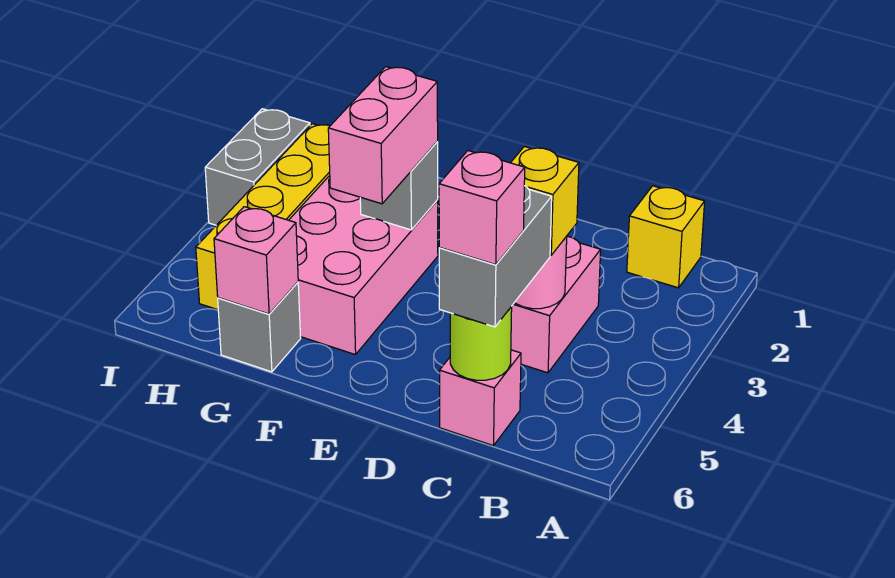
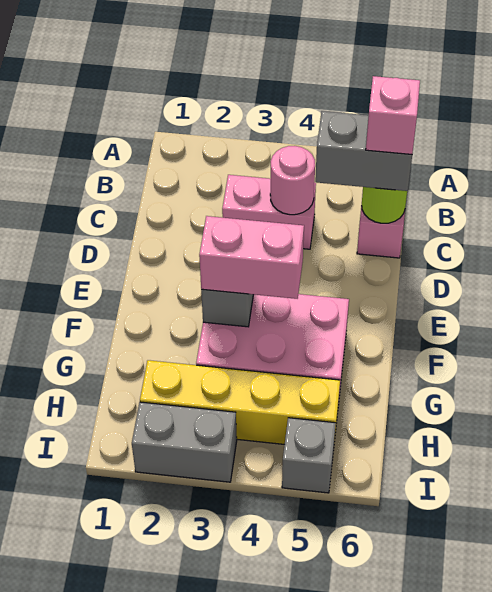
yellow brick B1 level 1 -> none
yellow brick C4 level 3 -> none
grey brick G6 level 1 -> grey brick I5 level 1
pink brick G6 level 2 -> none

